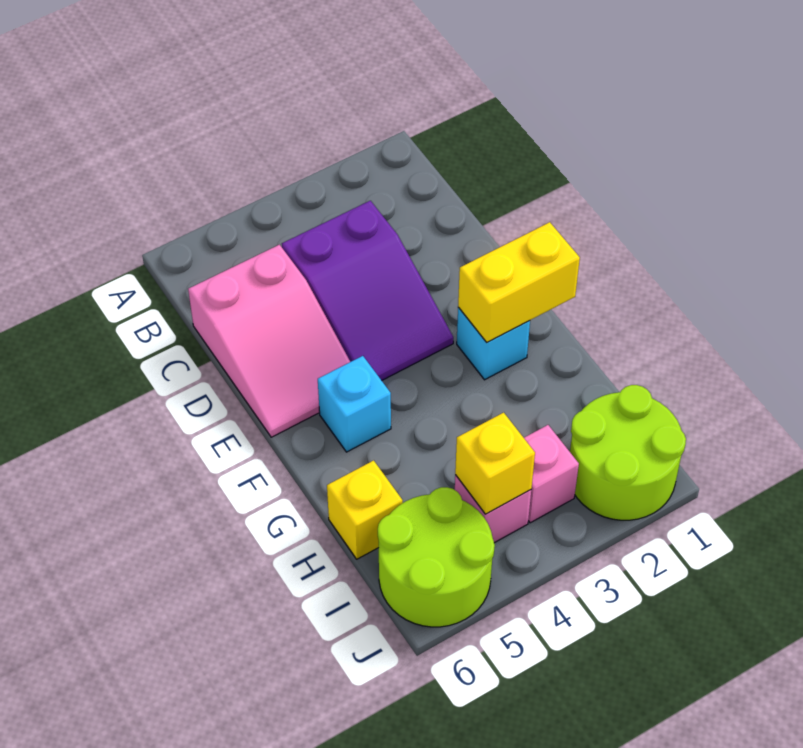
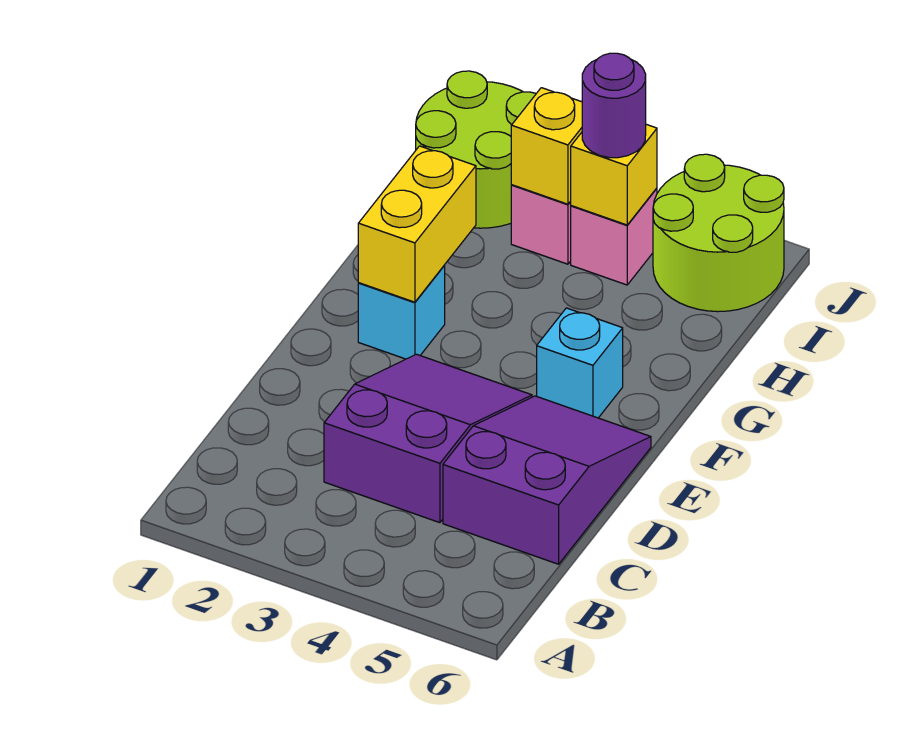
pink slope C5:E6 level 1 top C -> purple slope C5:E6 level 1 top C
yellow brick F1:F2 level 2 -> yellow brick F2:G2 level 2
yellow brick H6 level 1 -> yellow brick I3 level 2
none -> purple round brick I4 level 3

